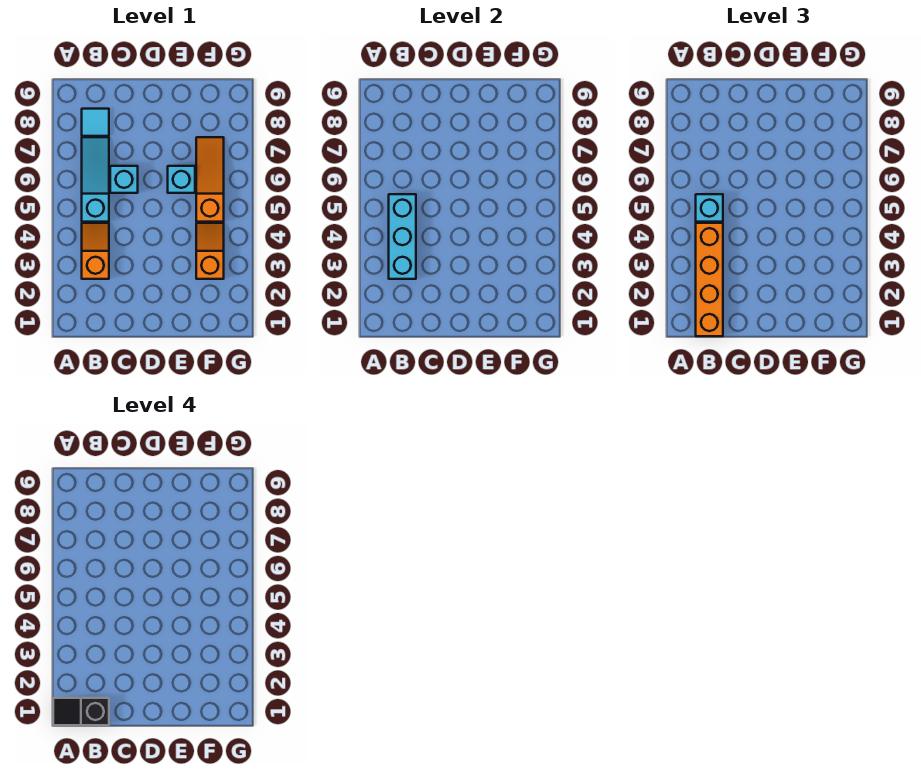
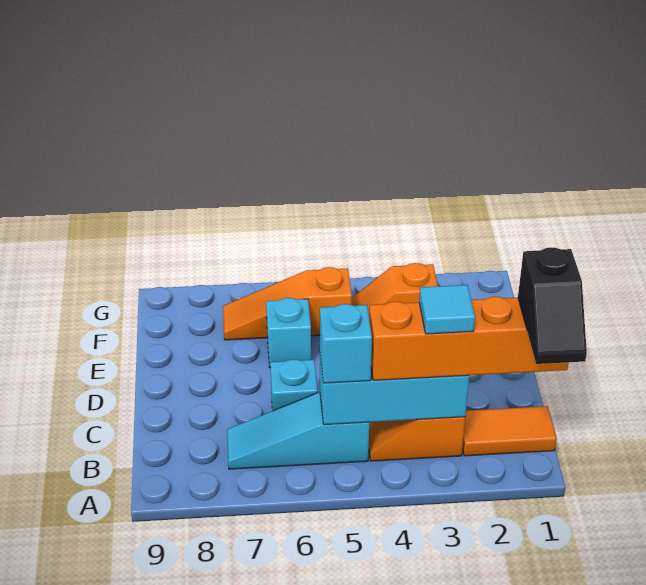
none -> orange tile B1:B2 level 1
cyan tile B8 level 1 -> cyan tile B3 level 4

